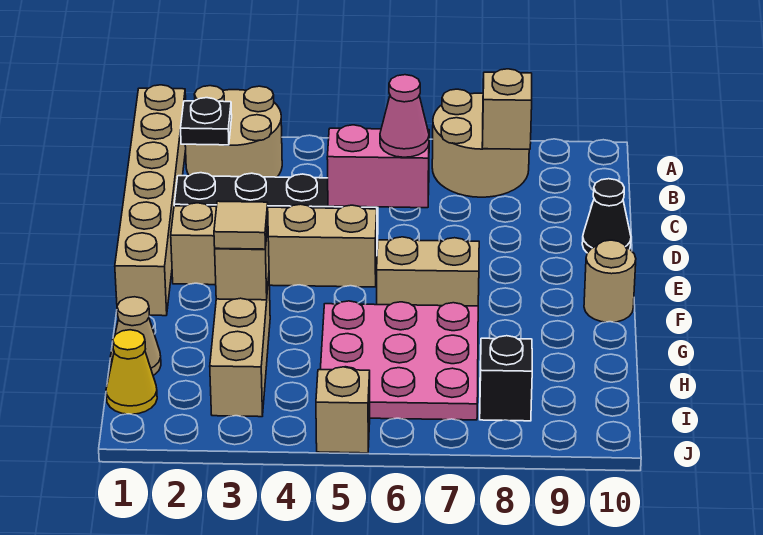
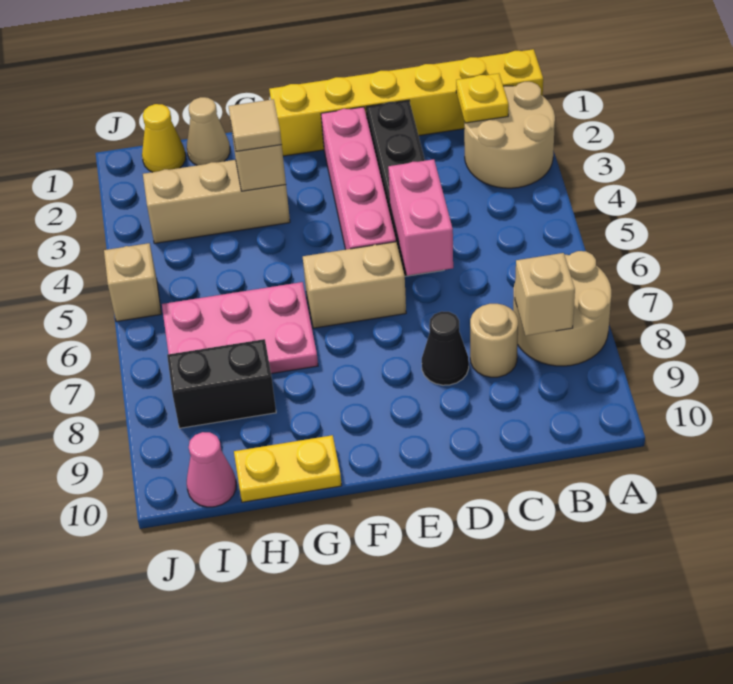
tan brick A1:F1 level 1 -> yellow brick A1:F1 level 1
black plate B2 level 2 -> yellow plate B2 level 2
pink cone D6 level 3 -> pink cone I10 level 1
black cone D10 level 1 -> black cone D8 level 1
tan brick E2:E5 level 1 -> pink brick E2:E5 level 1
tan brick F6:F7 level 1 -> tan brick E6:F6 level 1
tan round brick F10 level 1 -> tan round brick C8 level 1
pink plate G5:I7 level 1 -> pink plate G6:I7 level 1
none -> yellow plate G10:H10 level 1
black brick I8 level 1 -> black brick H8:I8 level 1

